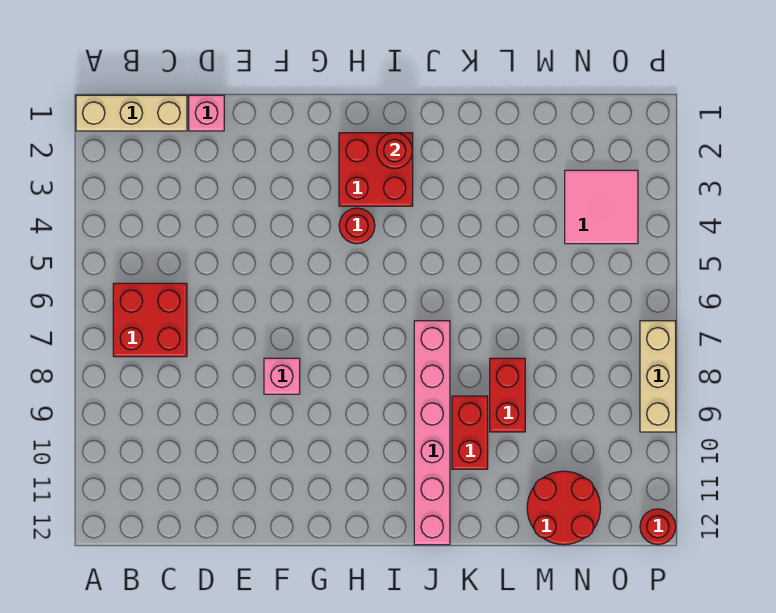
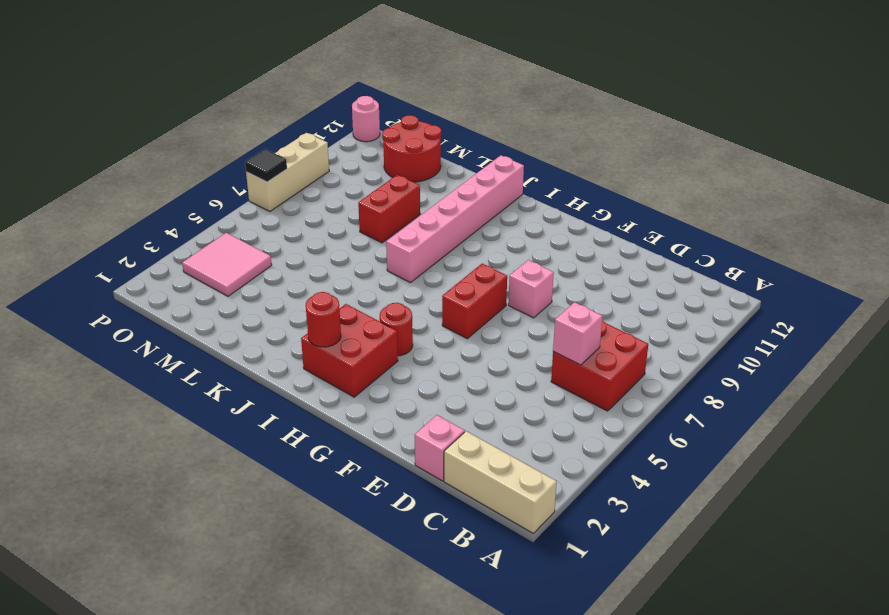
none -> pink brick C6 level 2
red brick K9:K10 level 1 -> red brick G6:G7 level 1
none -> black tile P7 level 2
red round brick P12 level 1 -> pink round brick P12 level 1

